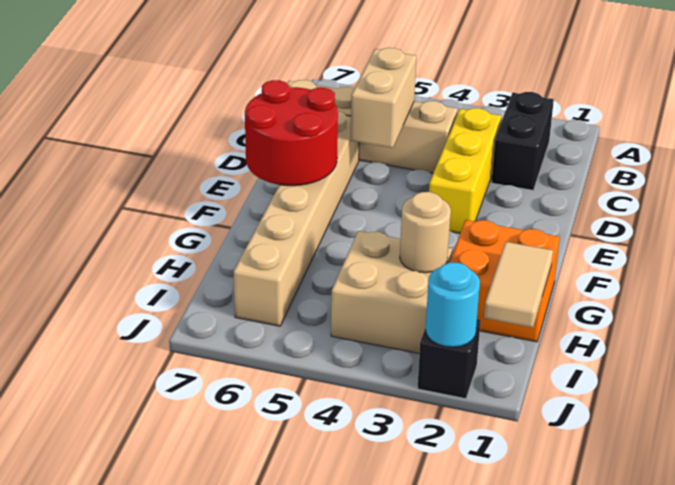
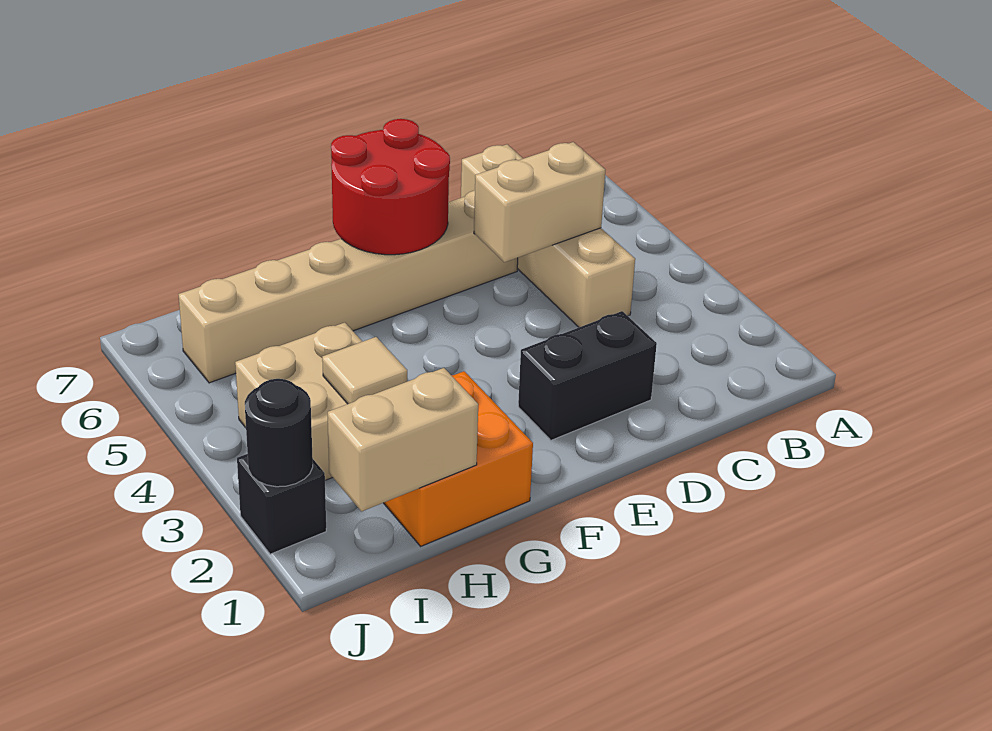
black brick B2:C2 level 1 -> black brick D2:E2 level 1
yellow brick C3:E3 level 1 -> none
tan tile H1:I1 level 2 -> tan brick H1:I1 level 2
tan round brick H3 level 2 -> tan tile H3 level 2
cyan round brick J2 level 2 -> black round brick J2 level 2

